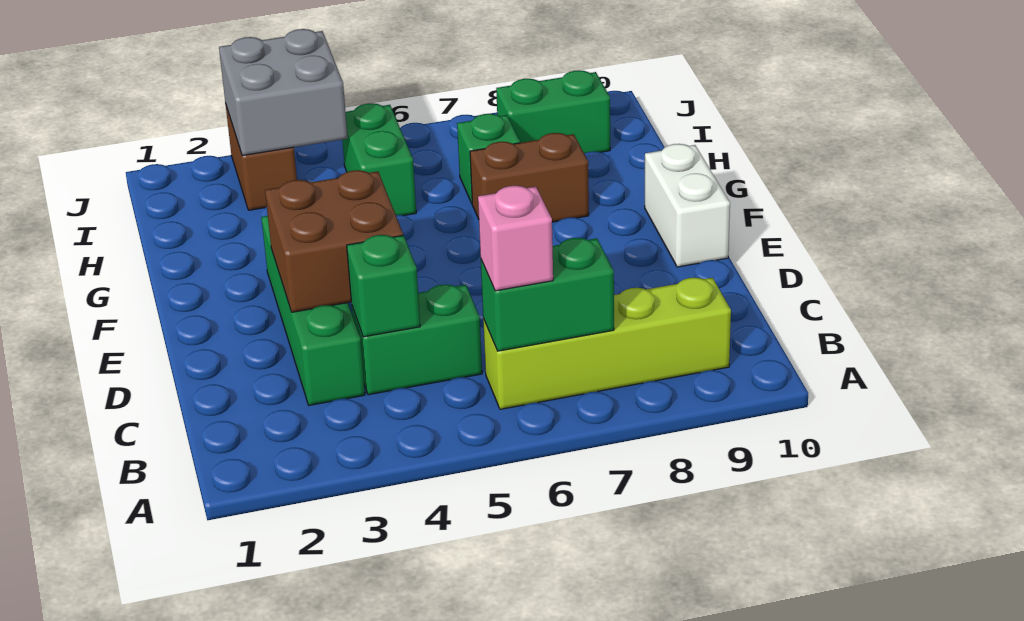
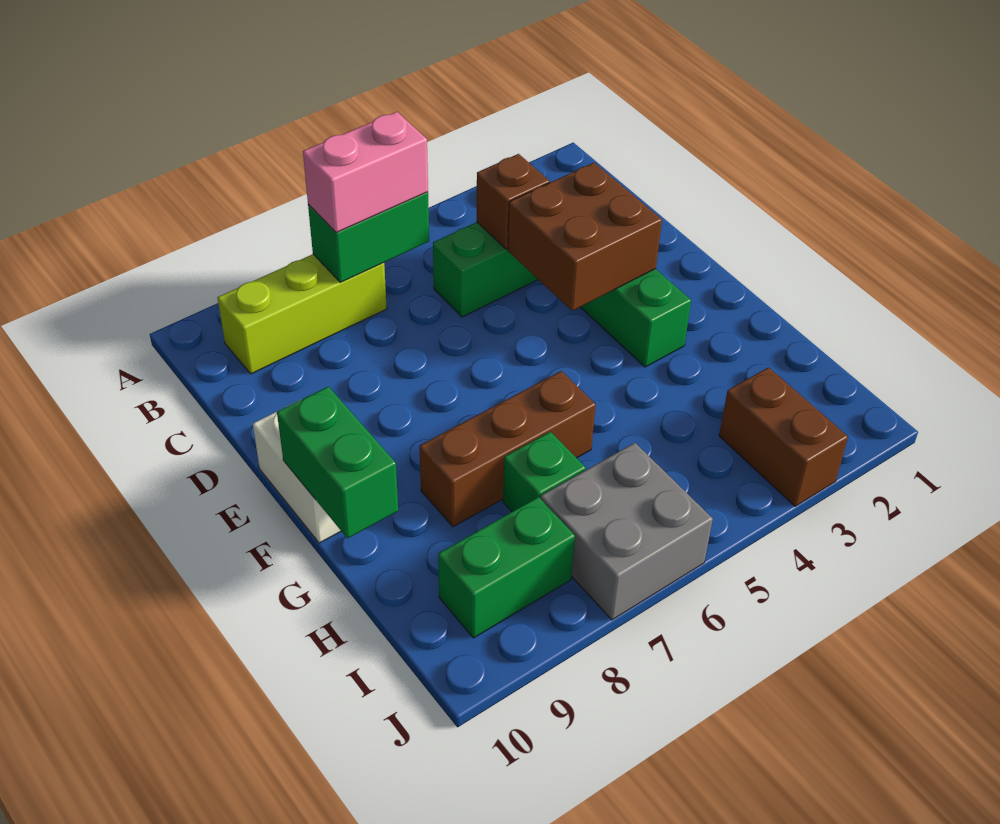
lime brick B6:B9 level 1 -> lime brick B7:B9 level 1
pink brick B6 level 3 -> pink brick B6:B7 level 3
green brick C4 level 2 -> brown brick C4 level 2
brown brick G7:G8 level 1 -> brown brick G6:G8 level 1
green brick H5:I5 level 1 -> green brick F10:G10 level 2
grey brick I3:J4 level 2 -> grey brick I6:J7 level 1

